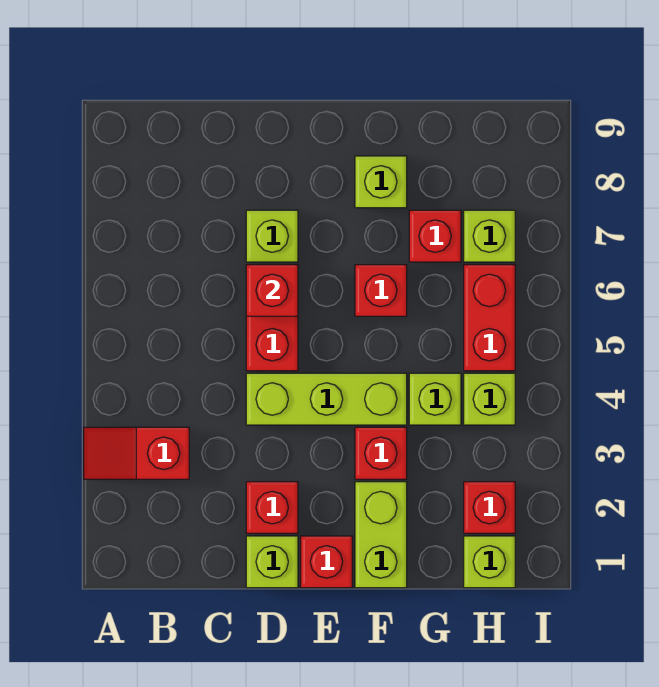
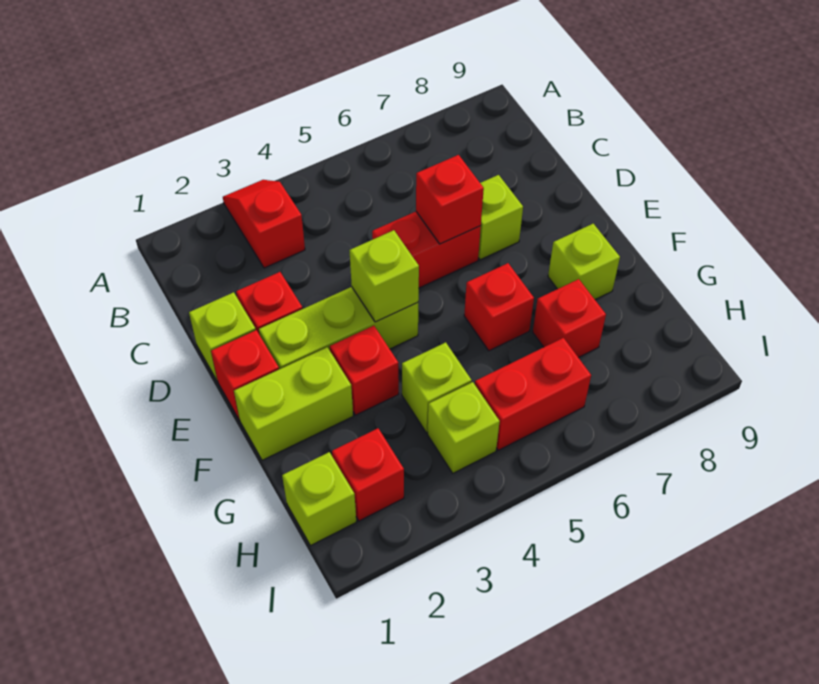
lime brick D4:F4 level 1 -> lime brick E2:E4 level 1
lime brick H7 level 1 -> lime brick E4 level 2

